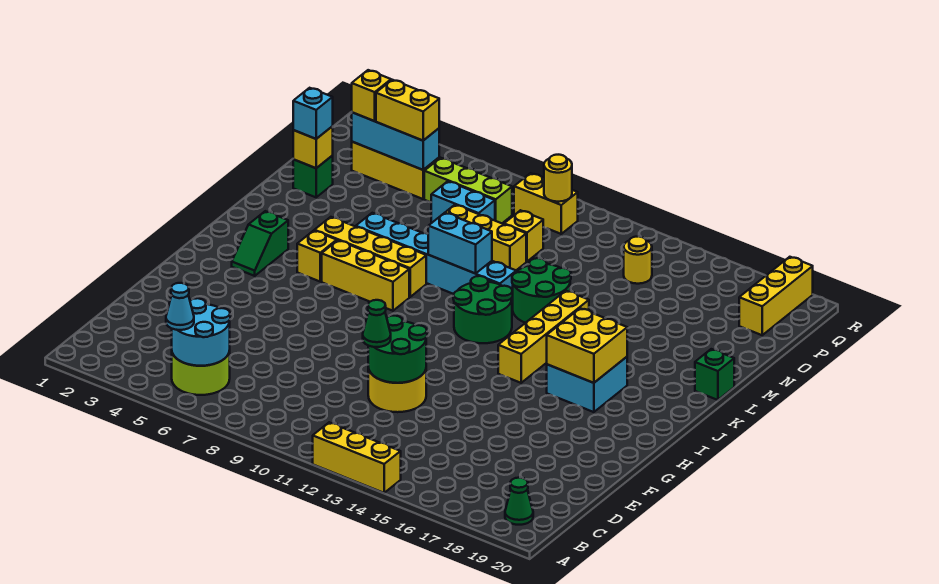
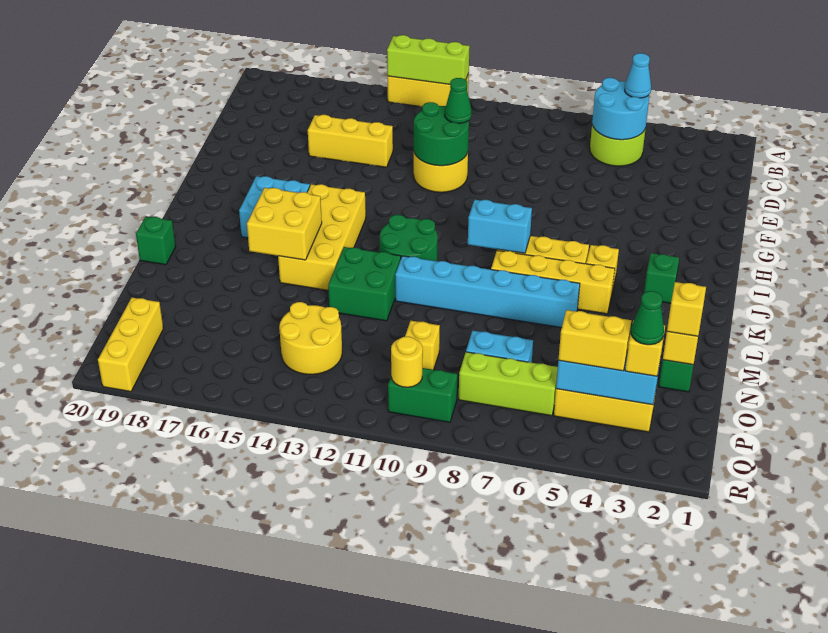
none -> lime brick A12:A14 level 2
green cone B19 level 1 -> green cone P3 level 4
yellow brick I14:L14 level 1 -> yellow brick I14:L15 level 1
yellow brick I16:J17 level 2 -> yellow brick K15:L16 level 2
cyan brick L9:L10 level 2 -> cyan brick J8:J9 level 2
green round brick L12:M13 level 1 -> green brick L12:M13 level 1
cyan brick N2 level 3 -> yellow brick N2 level 3
yellow brick N8:N10 level 1 -> yellow brick E14:E16 level 1
yellow round brick P14 level 1 -> yellow round brick O13:P14 level 1
yellow brick Q9:Q10 level 1 -> green brick Q9:Q10 level 1

